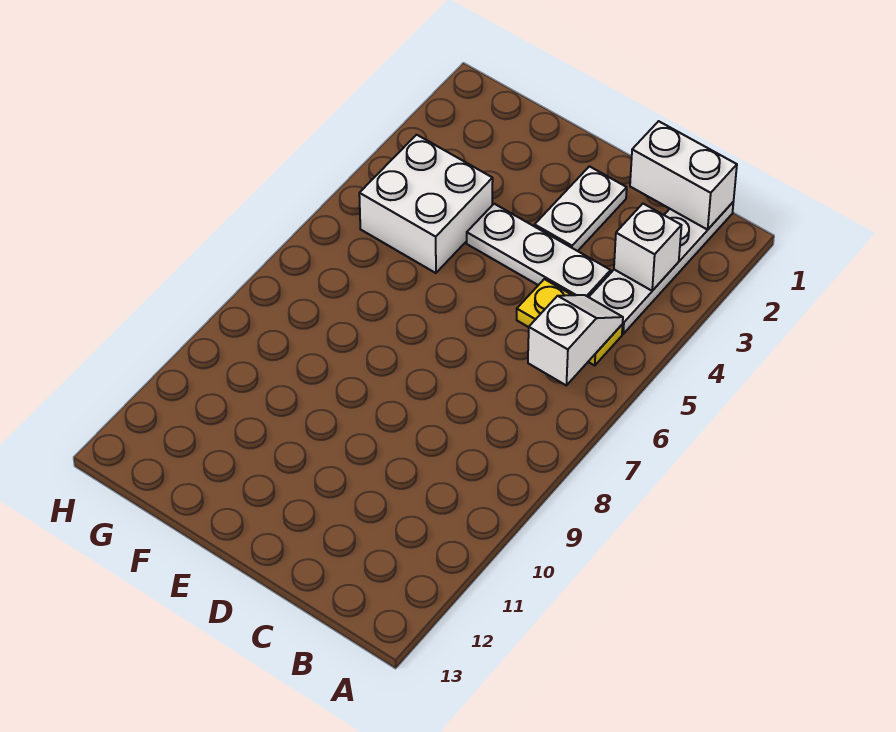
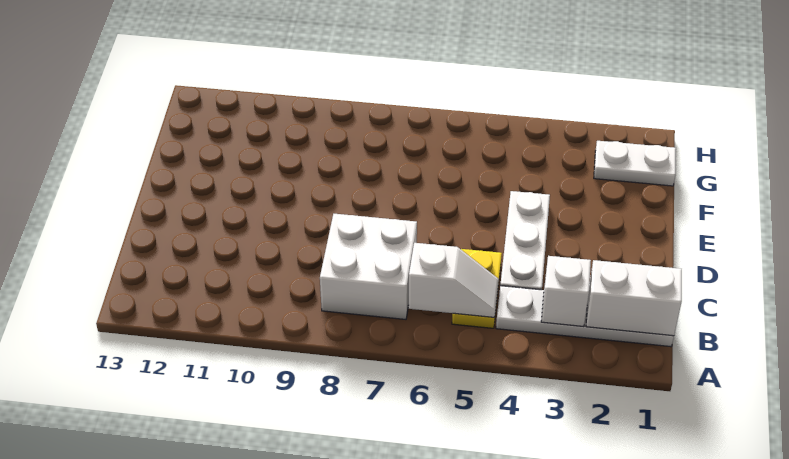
white brick B1:C1 level 2 -> white brick B1:B2 level 2
white plate D2:D3 level 1 -> white plate G1:G2 level 1
white brick F4:G5 level 1 -> white brick B7:C8 level 1

